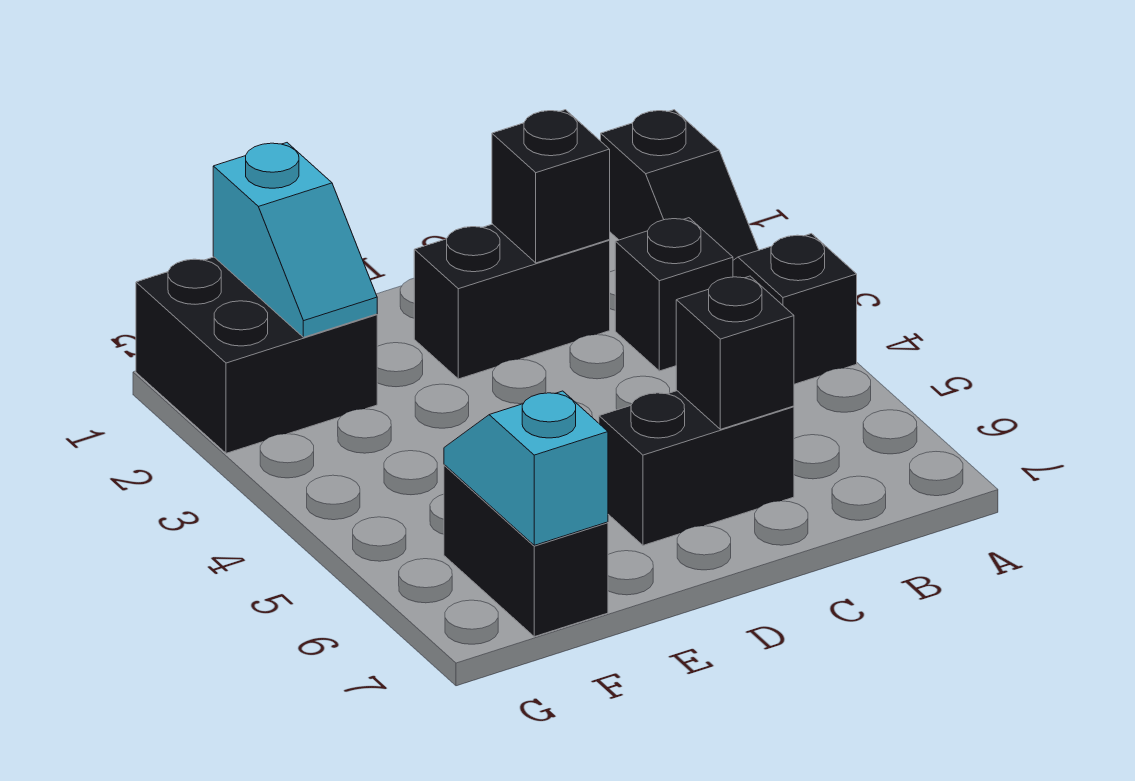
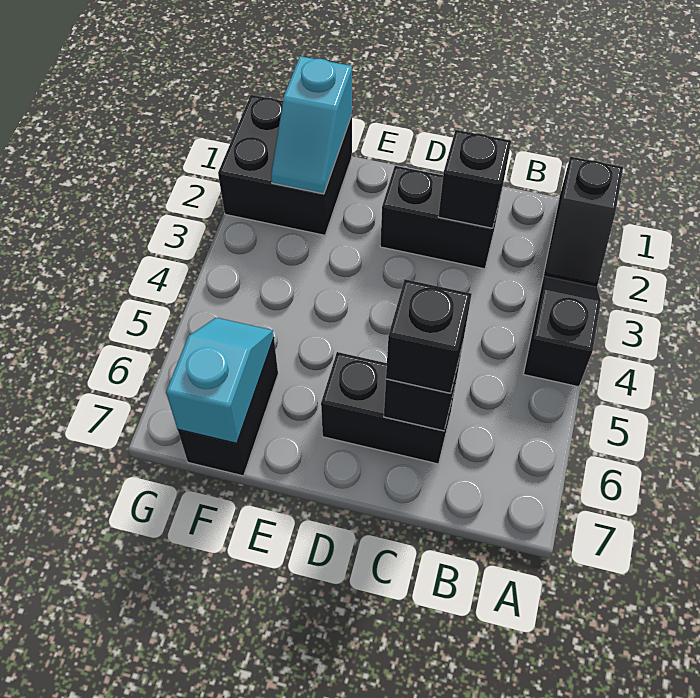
black brick B3 level 1 -> black brick C6 level 3

